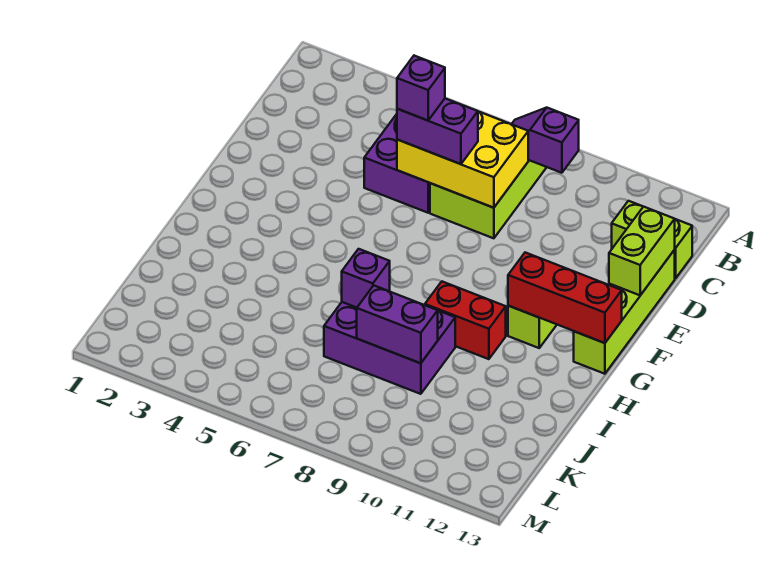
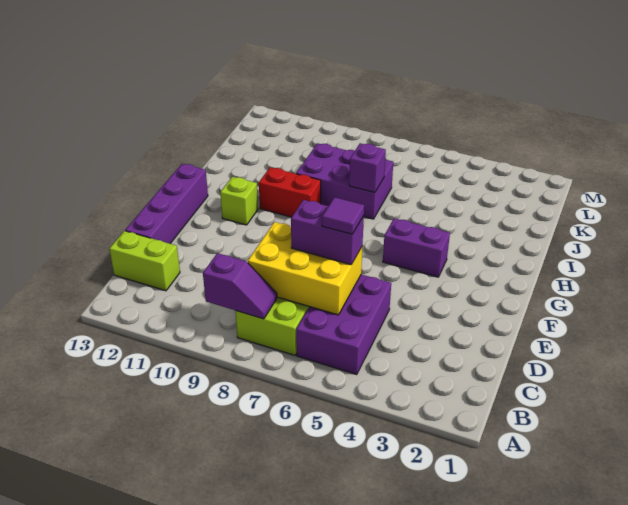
purple brick D6 level 4 -> purple tile D6 level 4
lime brick D13:G13 level 1 -> purple brick D13:G13 level 1
lime brick D13:E13 level 2 -> none
red brick G11:G13 level 2 -> none
purple brick J8:J9 level 2 -> purple brick G4:G5 level 1

